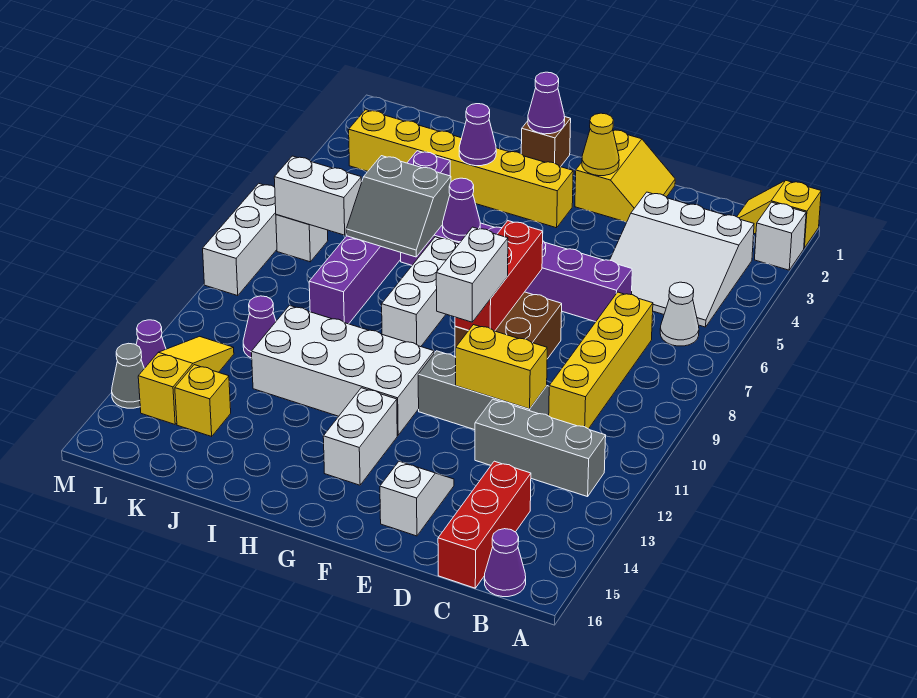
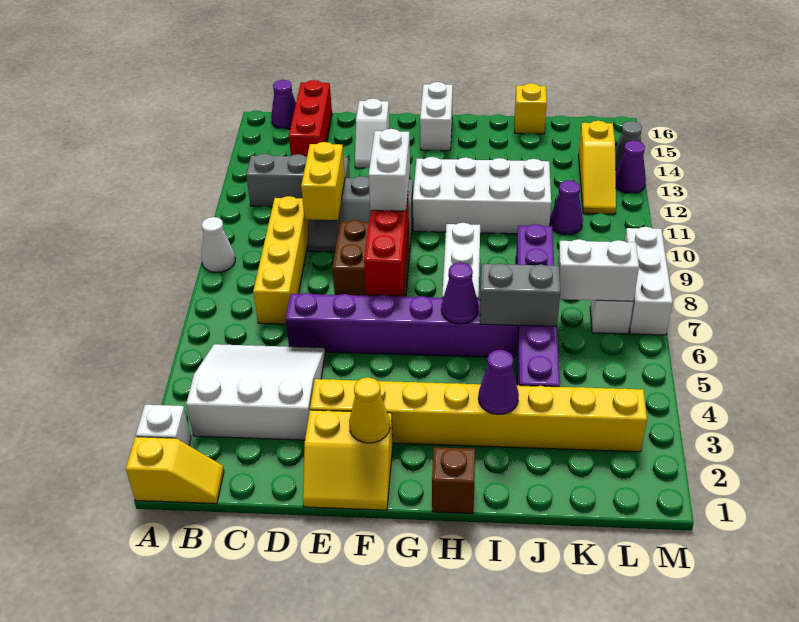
white cone B6 level 1 -> white cone A9 level 1
yellow brick D11:E11 level 2 -> yellow brick D10:D11 level 2
yellow slope E1:F2 level 1 top F -> yellow slope E1:F2 level 1 top 2
yellow brick G3:L3 level 1 -> yellow brick E3:L3 level 1
white brick G13:G14 level 1 -> white brick G15:G16 level 1
purple cone H1 level 2 -> none
yellow brick K14 level 1 -> yellow brick J16 level 1

